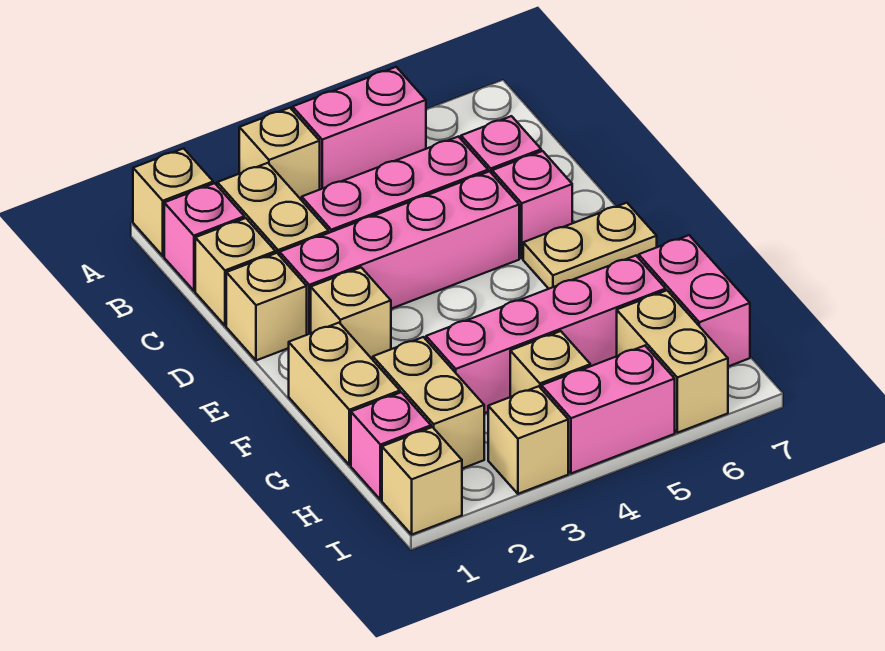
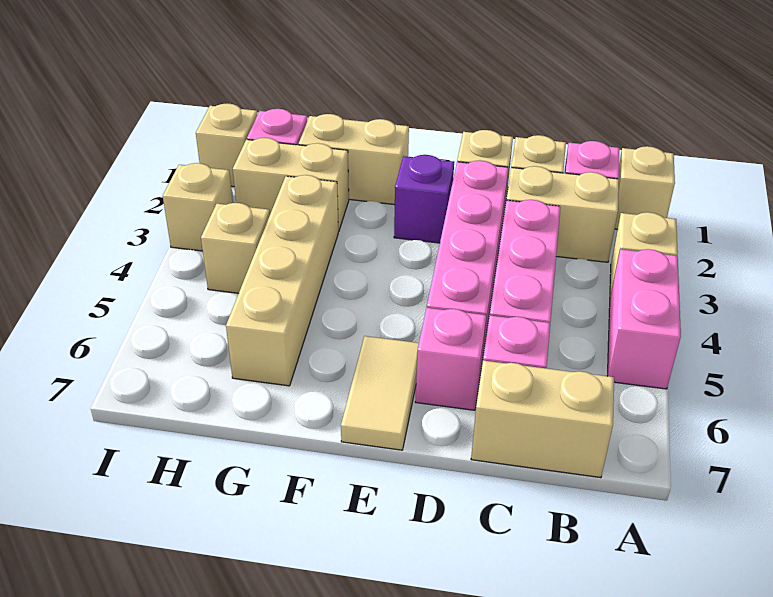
tan brick E2 level 1 -> purple brick E2 level 1
tan plate E6:E7 level 1 -> tan tile E6:E7 level 1
pink brick G3:G6 level 1 -> tan brick G3:G6 level 1
pink brick G7:H7 level 1 -> none
tan brick H6:I6 level 1 -> tan brick B7:C7 level 1
pink brick I4:I5 level 1 -> none

